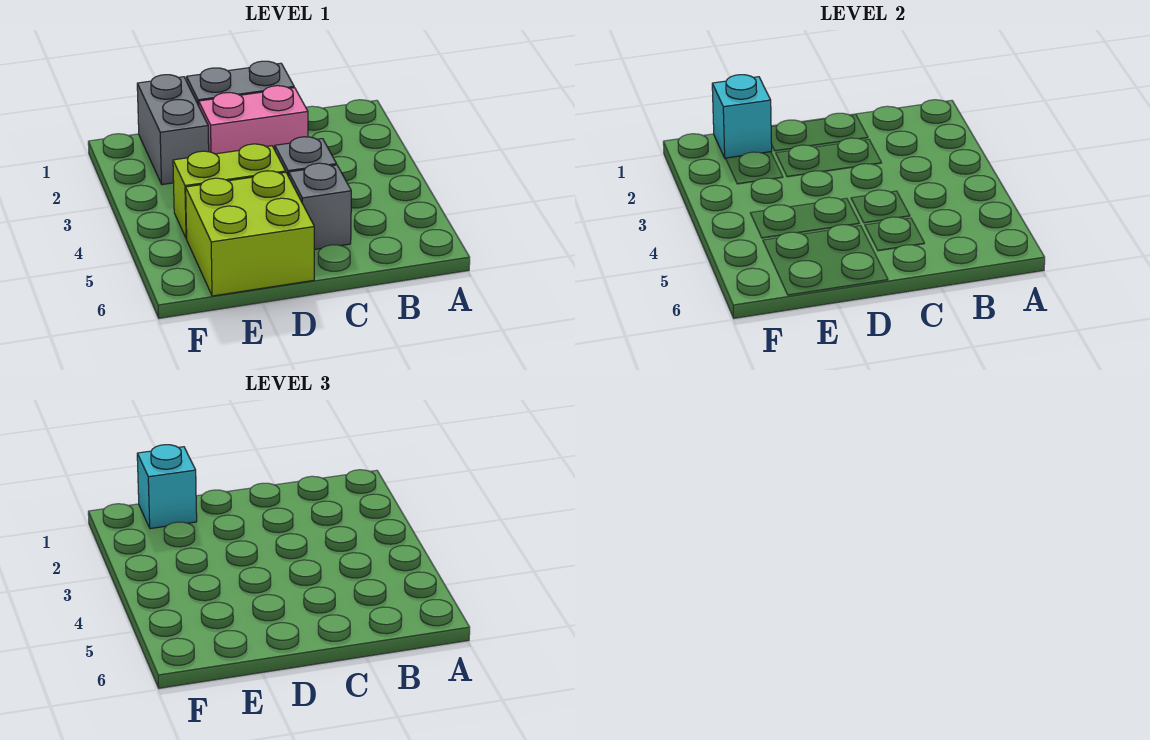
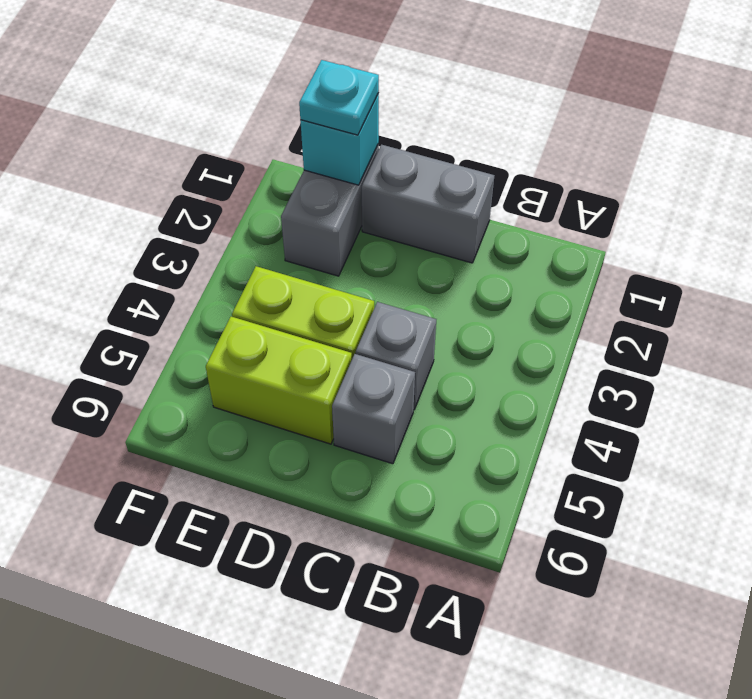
pink brick C2:D2 level 1 -> none
lime brick D5:E6 level 1 -> lime brick D5:E5 level 1
cyan brick E1 level 3 -> cyan plate E1 level 3

